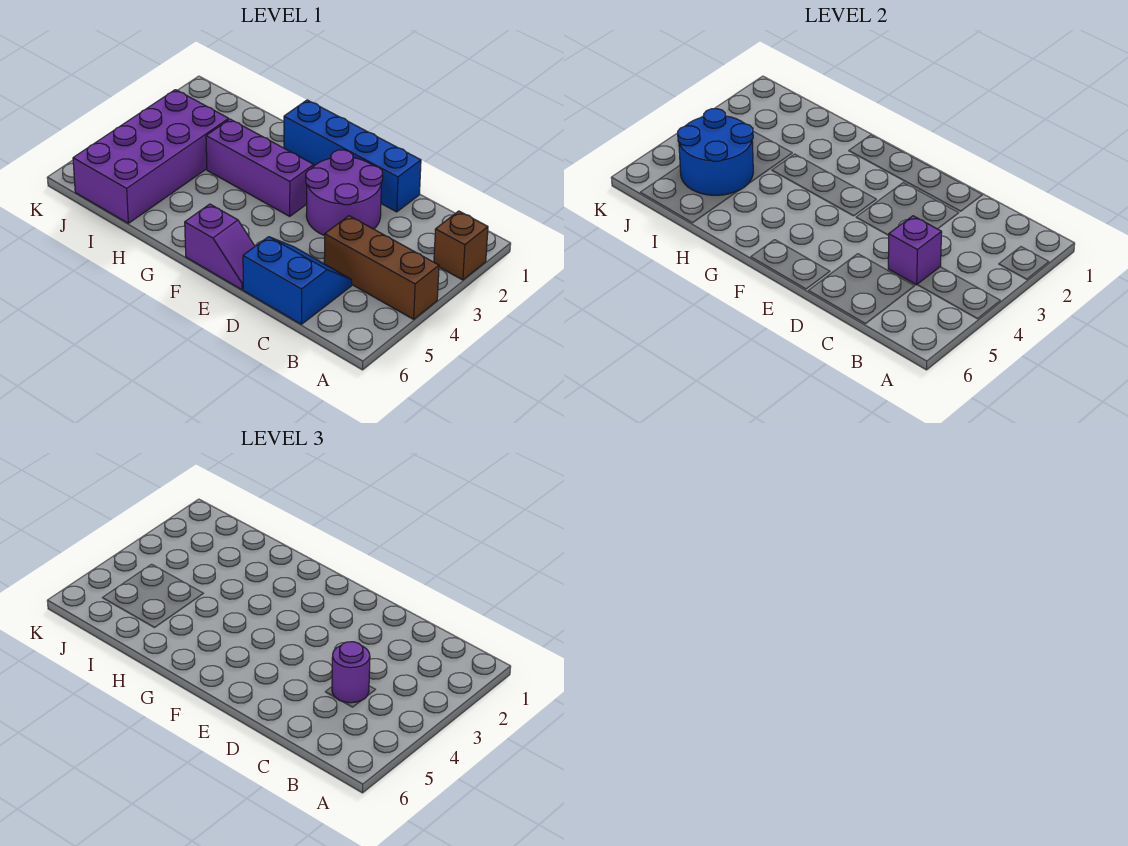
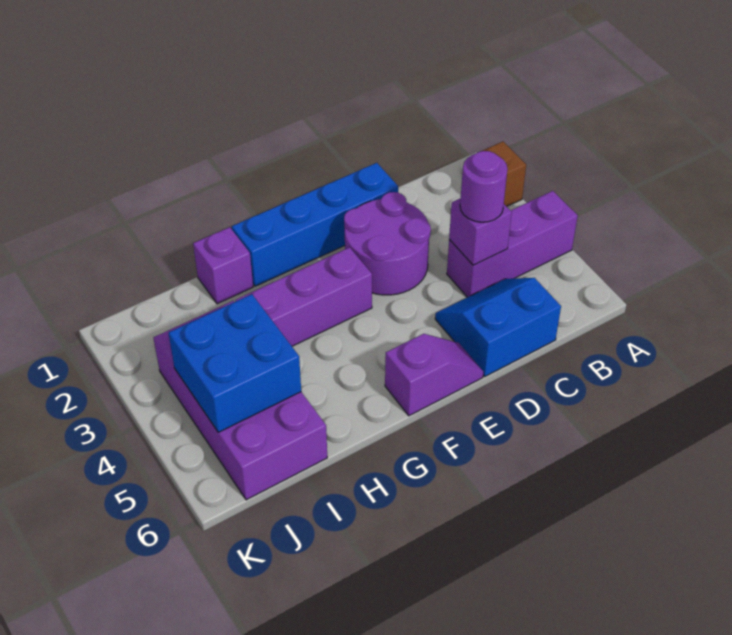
brown brick A4:C4 level 1 -> purple brick A4:C4 level 1
none -> purple brick H1 level 1
blue round brick I4:J5 level 2 -> blue brick I4:J5 level 2

